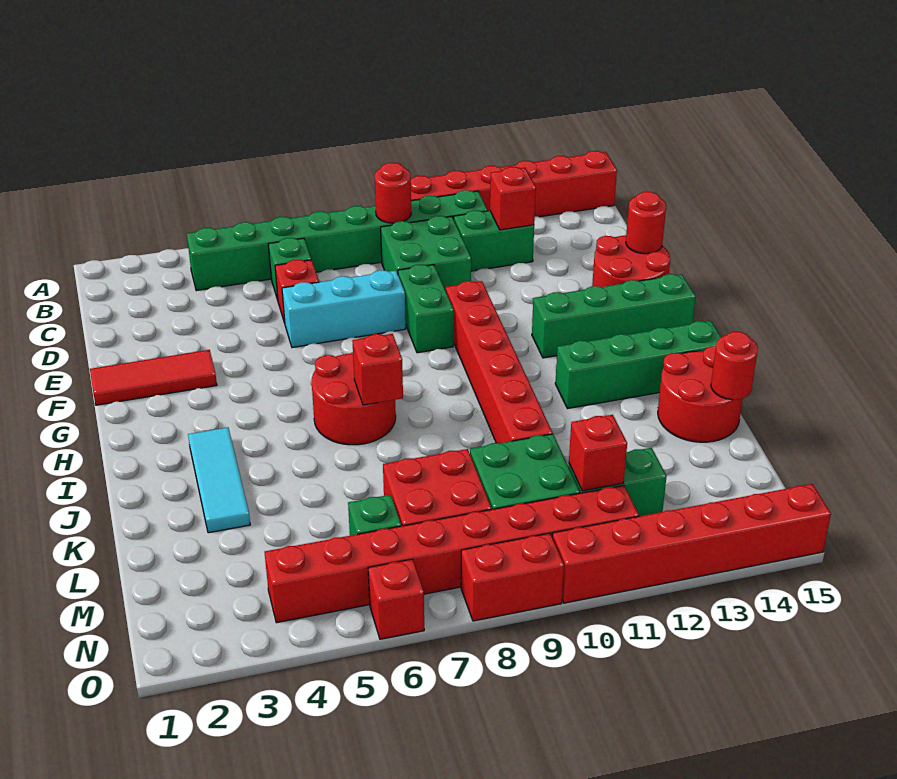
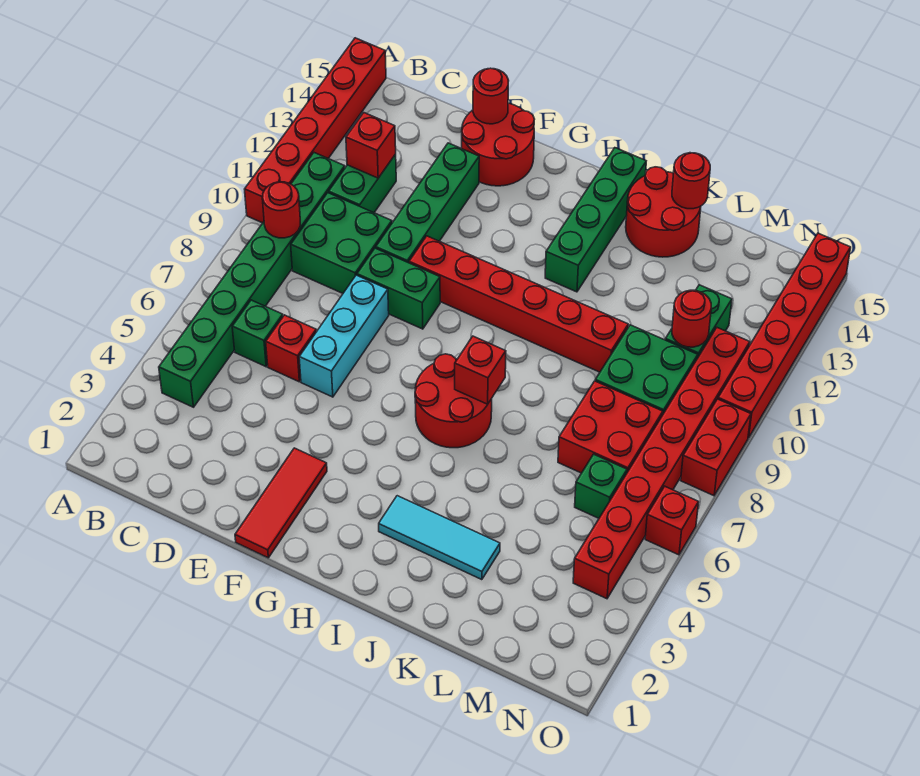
green brick G12:G15 level 1 -> green brick E10:E13 level 1
red brick M11 level 2 -> red round brick M11 level 2

